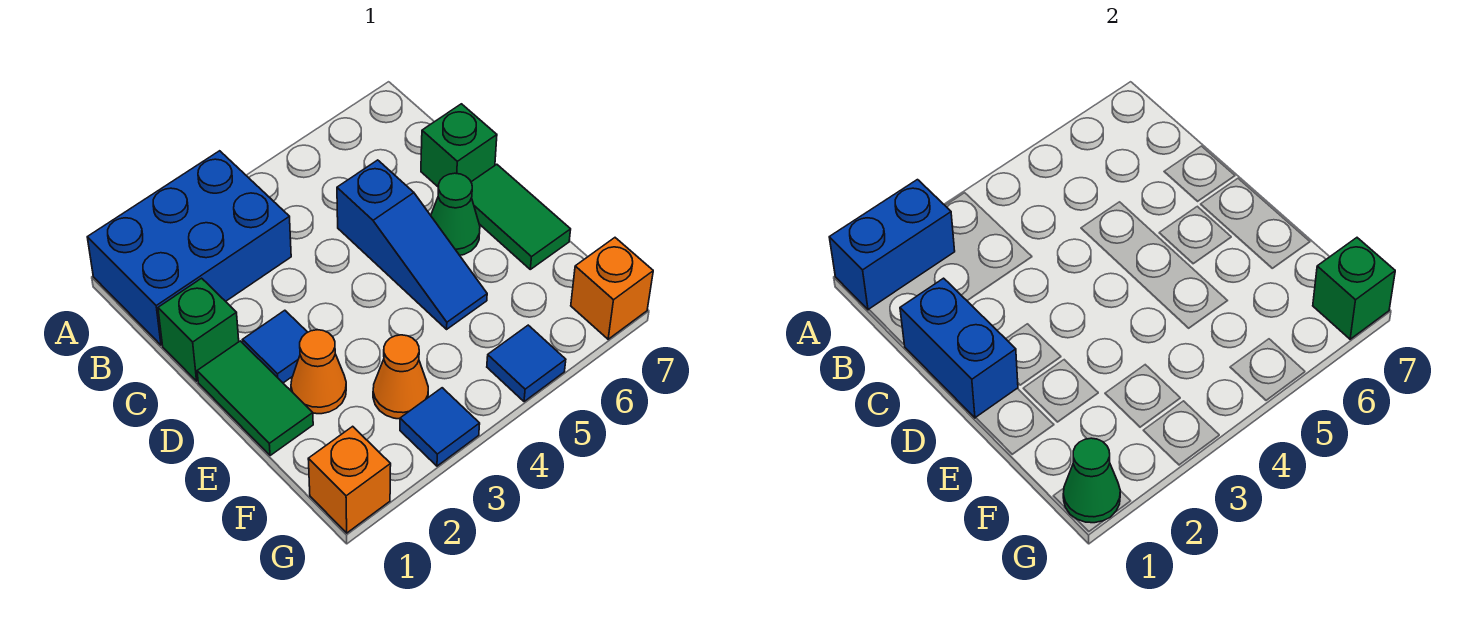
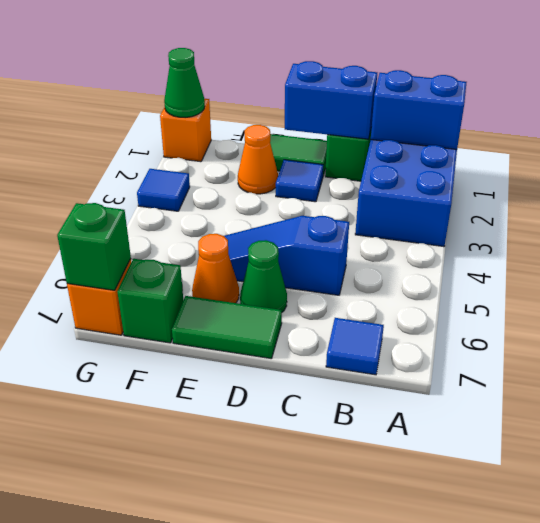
blue brick A1:A2 level 2 -> blue brick A1:B1 level 2
green brick C7 level 1 -> green brick F7 level 1
orange cone F3 level 1 -> orange cone E6 level 1
blue tile G5 level 1 -> blue tile B7 level 1

